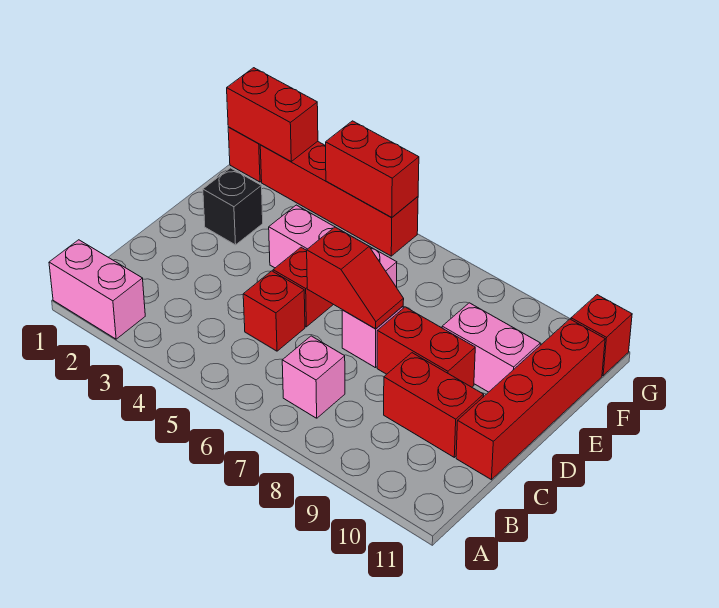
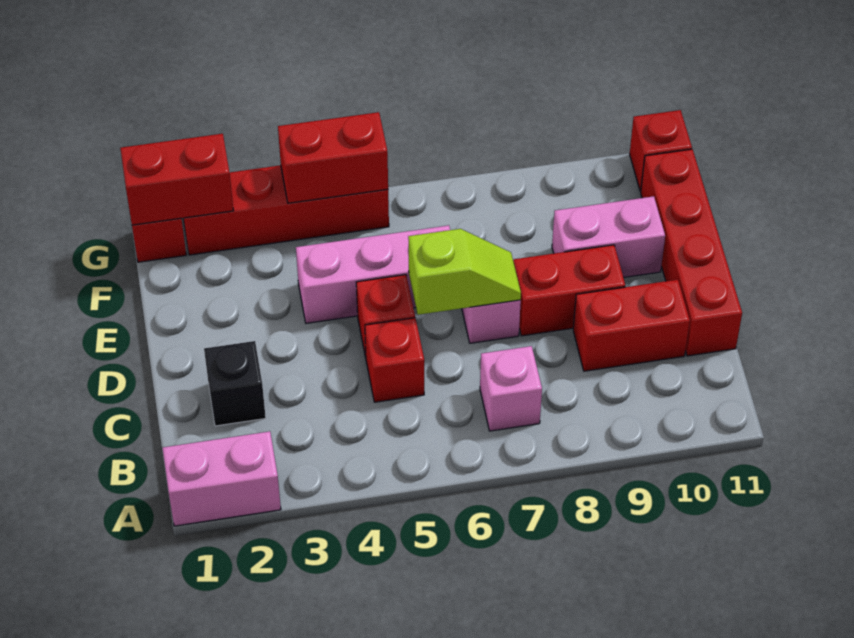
red slope D6:D7 level 2 top 6 -> lime slope D6:D7 level 2 top 6
black brick E2 level 1 -> black brick C2 level 1

